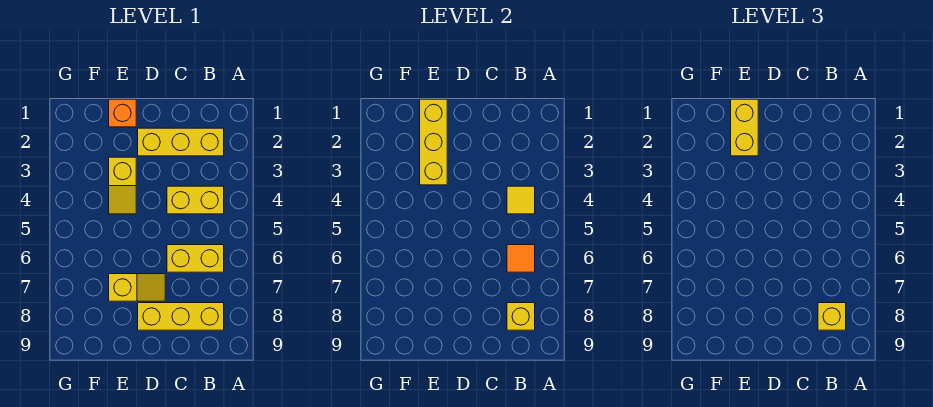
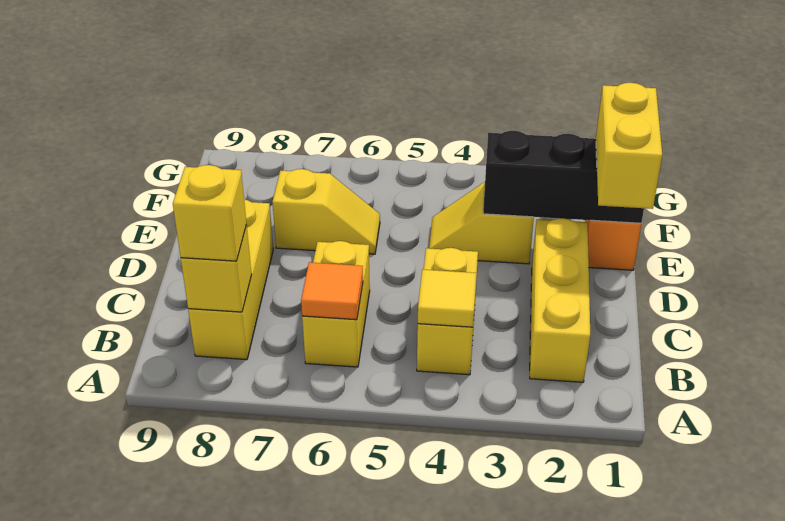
yellow slope D7:E7 level 1 top E -> yellow slope E6:E7 level 1 top 7
yellow brick E1:E3 level 2 -> black brick E1:E3 level 2
yellow brick E1:E2 level 3 -> yellow brick D1:E1 level 3

